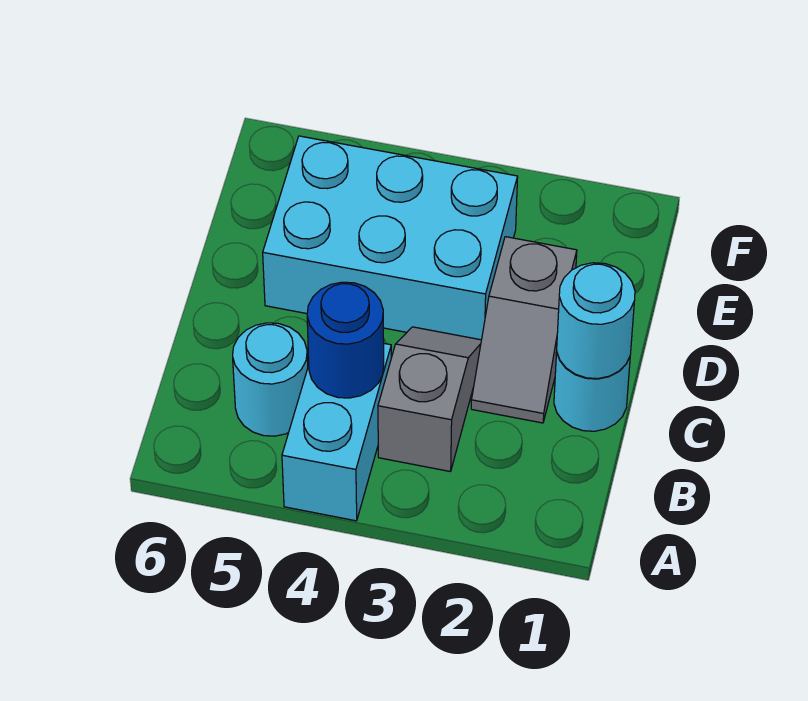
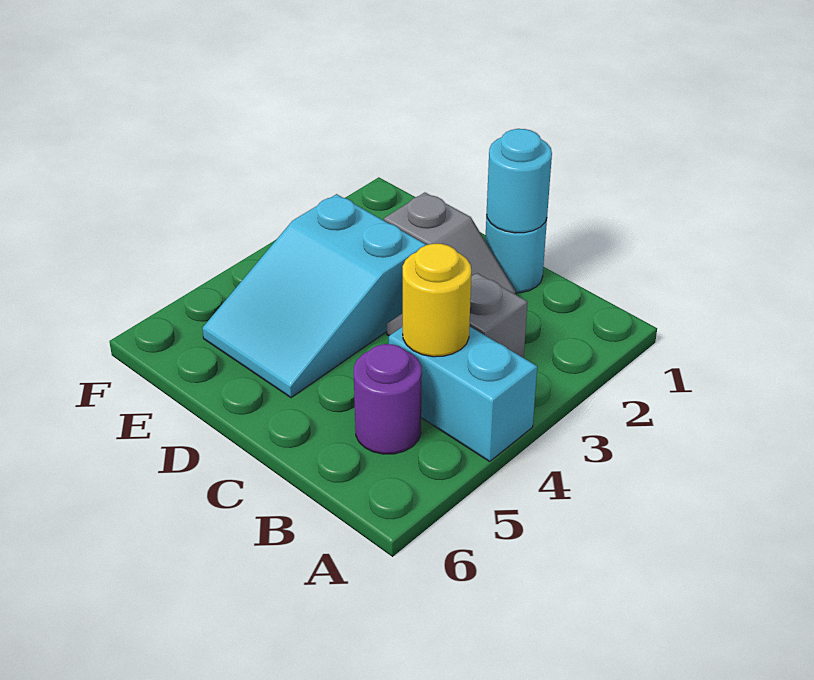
blue round brick B4 level 2 -> yellow round brick B4 level 2
cyan round brick B5 level 1 -> purple round brick B5 level 1
cyan brick D3:E5 level 1 -> cyan slope D3:E5 level 1 top 3

